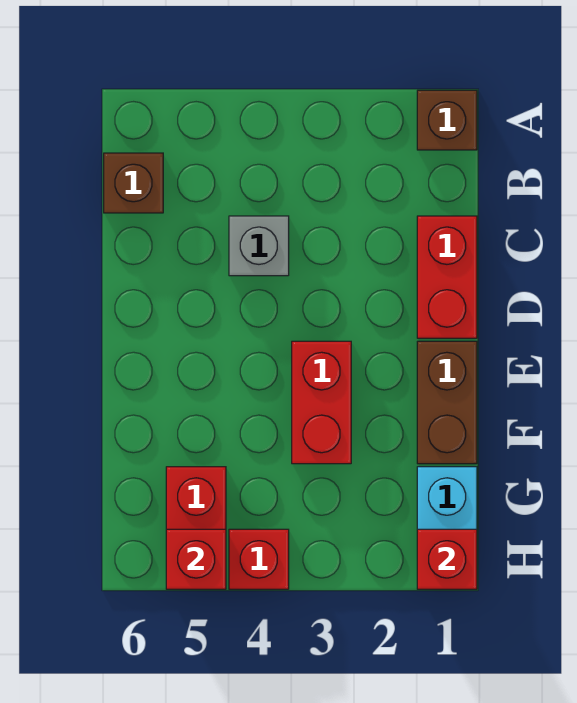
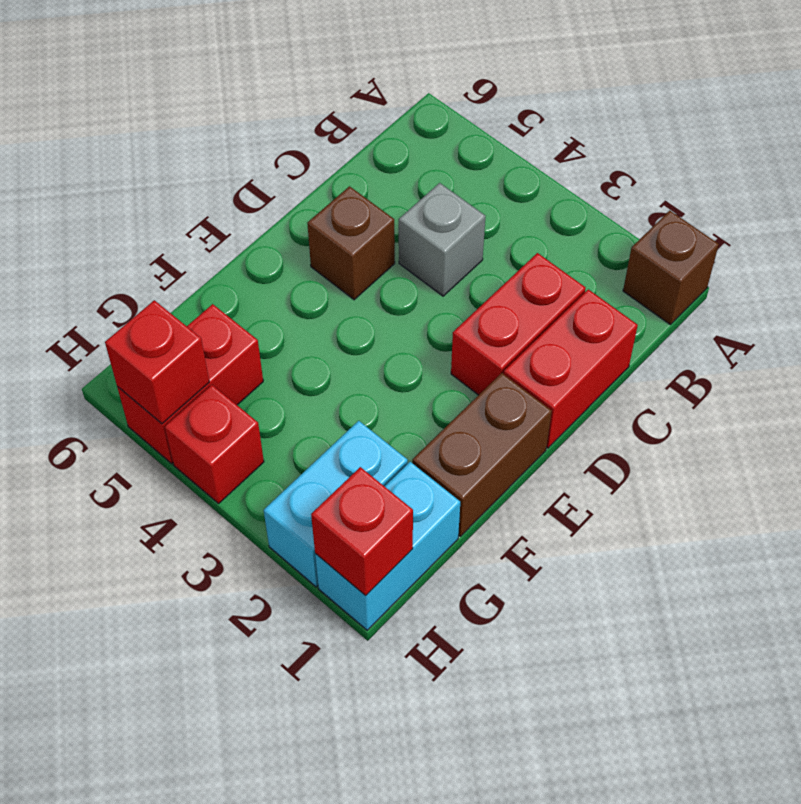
brown brick B6 level 1 -> brown brick D5 level 1
red brick E3:F3 level 1 -> red brick C2:D2 level 1
none -> cyan brick G2:H2 level 1

